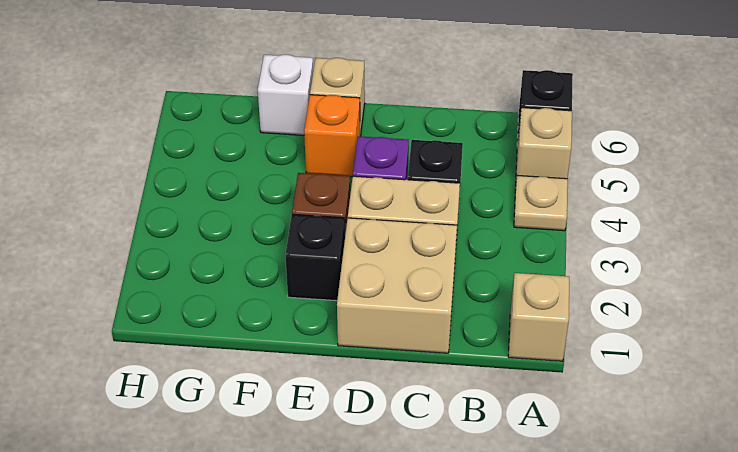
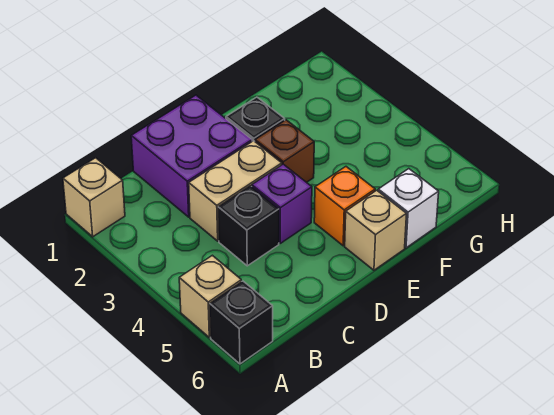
tan plate A4 level 1 -> none
tan brick C1:D2 level 1 -> purple brick C1:D2 level 1

